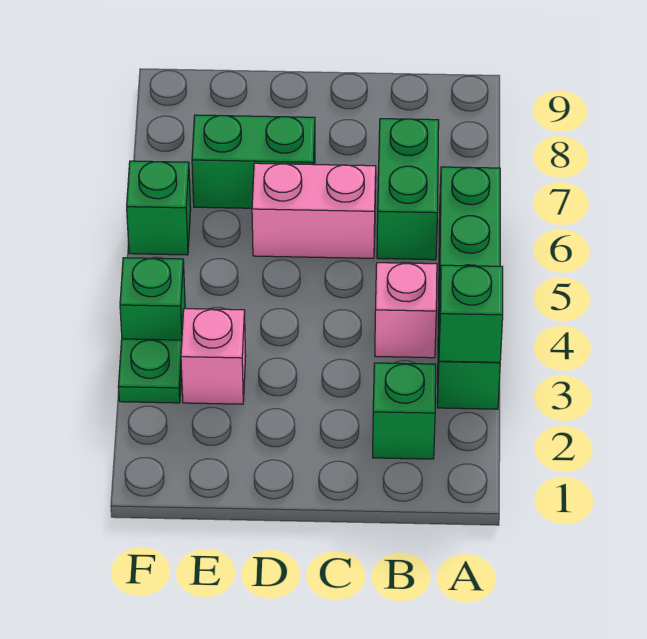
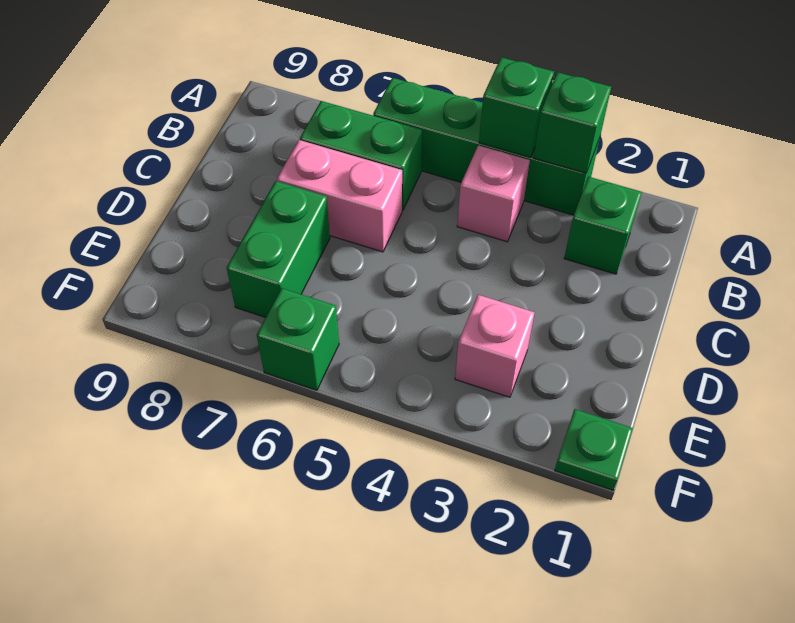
pink brick C6:D6 level 1 -> pink brick C6:C7 level 1
green plate F3 level 1 -> green plate F1 level 1
green brick F4 level 1 -> green brick A4 level 2

